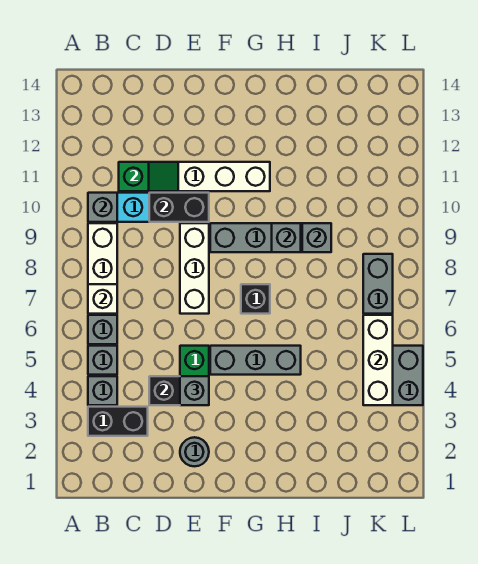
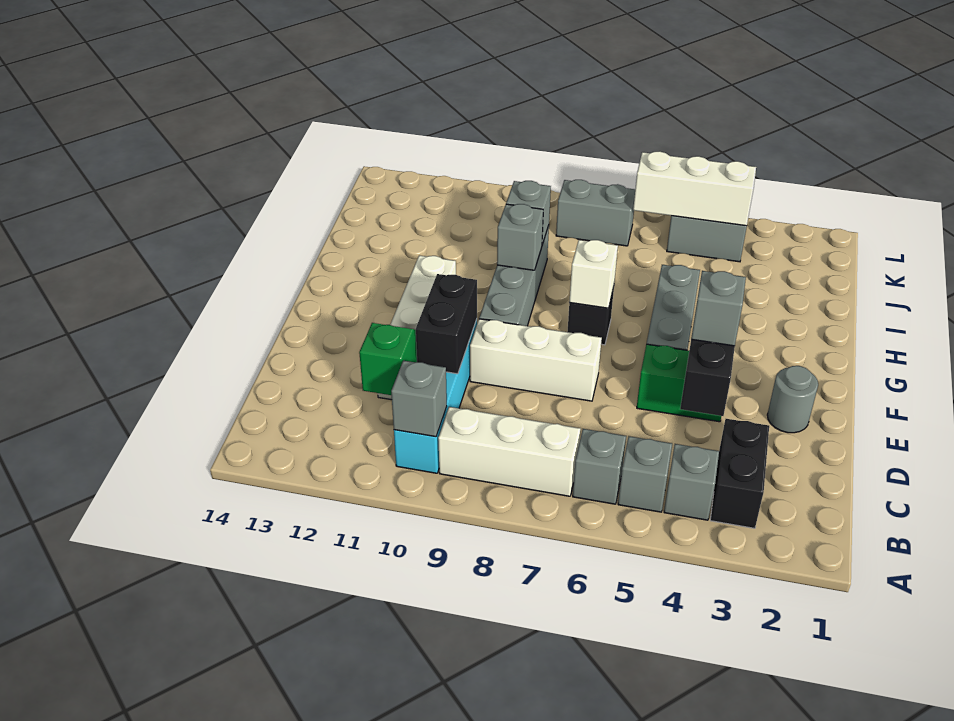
white brick B7 level 2 -> white brick G7 level 2

